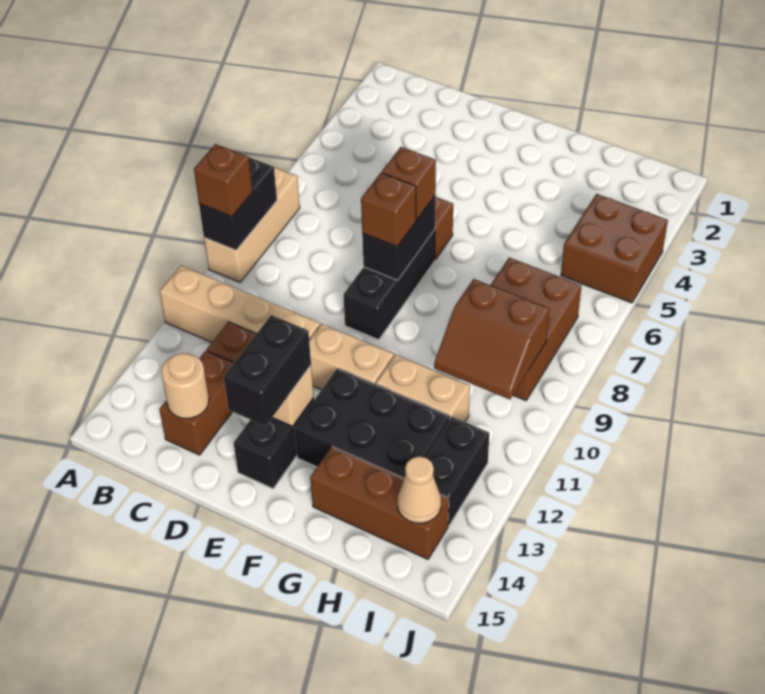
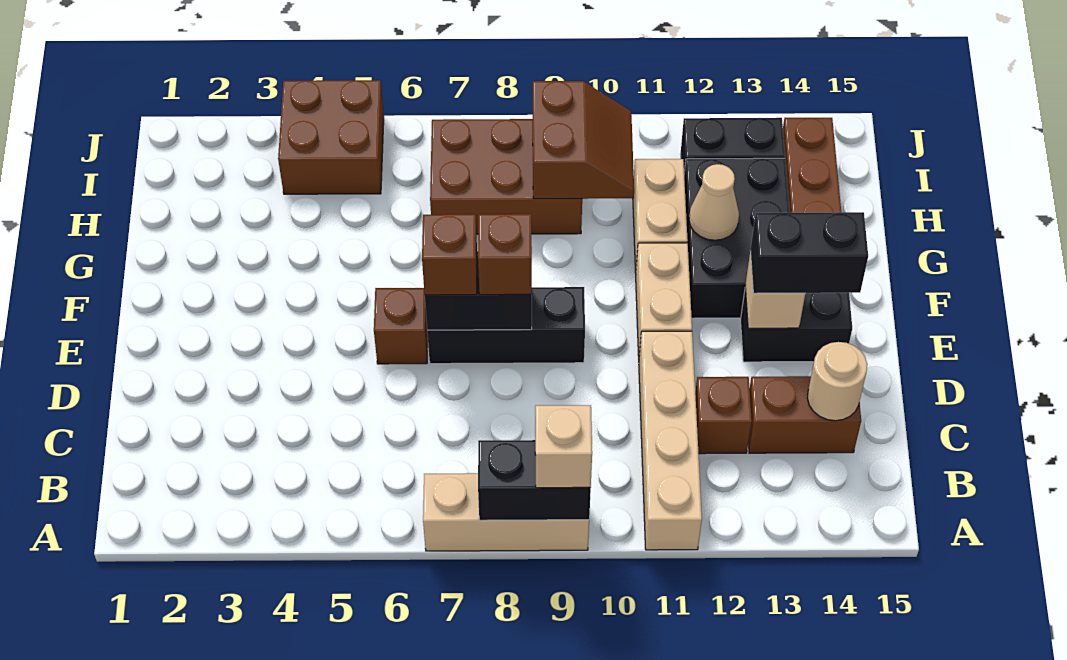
brown brick A9 level 3 -> tan brick A9 level 3
tan cone I14 level 2 -> tan cone G12 level 2

